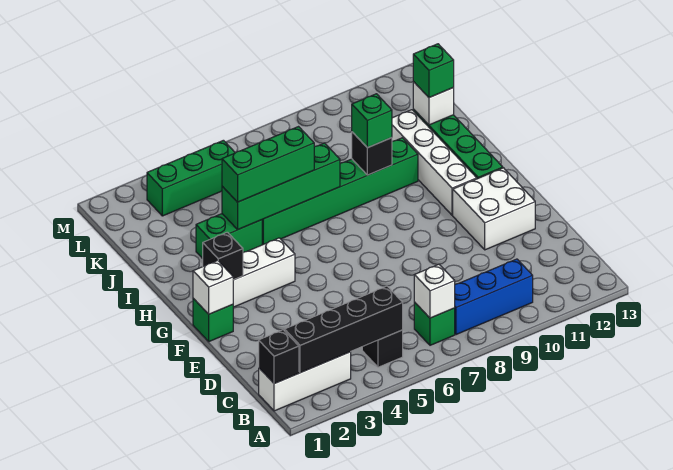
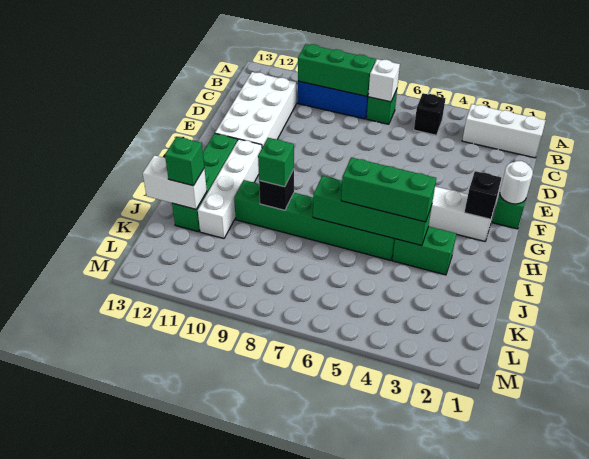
black brick B1 level 2 -> none
black brick B2:B5 level 2 -> none
white brick E11:F12 level 1 -> white brick C11:F12 level 1
white brick F1 level 2 -> white round brick F1 level 2
white brick J12 level 2 -> white brick J12:J13 level 2
green brick L3:L5 level 1 -> green brick B8:B10 level 2

